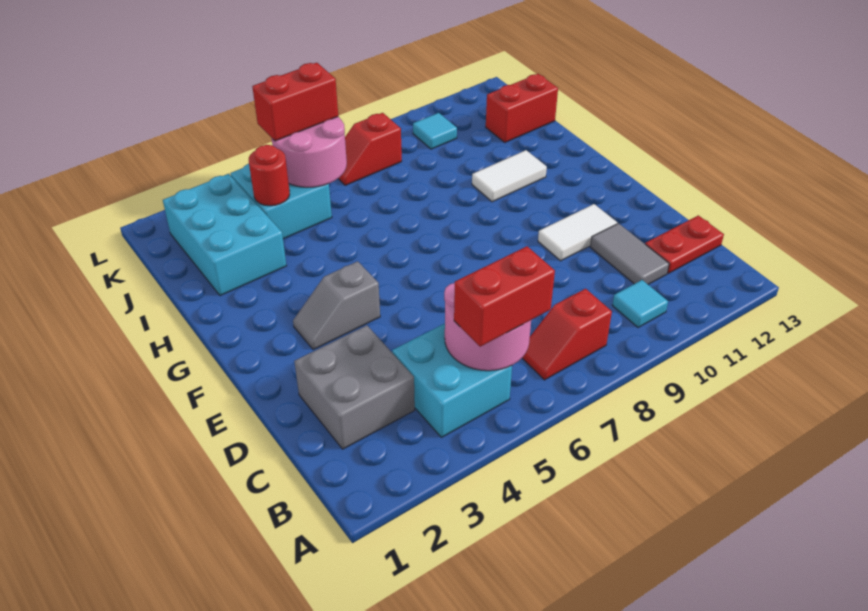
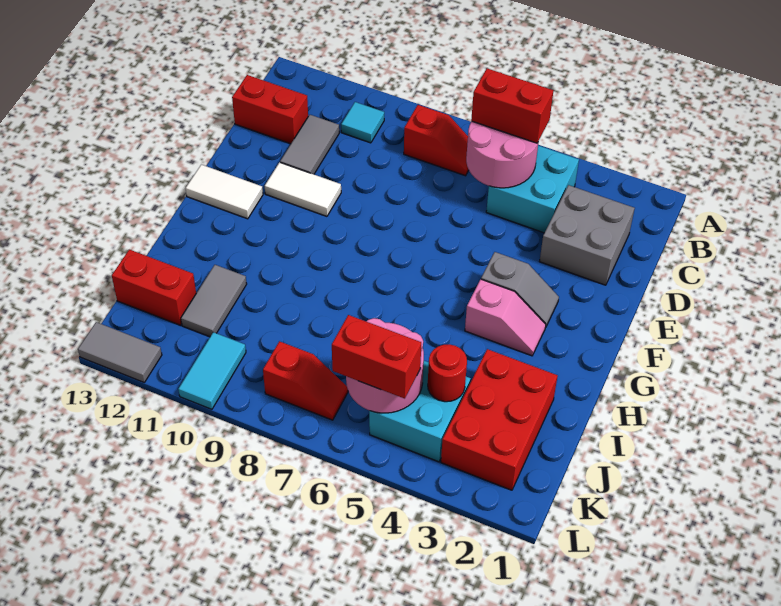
red plate C12:C13 level 1 -> red brick C12:C13 level 1
none -> pink slope G3:G4 level 1 top 4
white tile H10:H11 level 1 -> white tile F12:F13 level 1
cyan brick I2:K3 level 1 -> red brick I2:K3 level 1
none -> grey tile I11:J11 level 1
cyan tile K10 level 1 -> cyan tile K10:L10 level 1
none -> grey tile L12:L13 level 1

